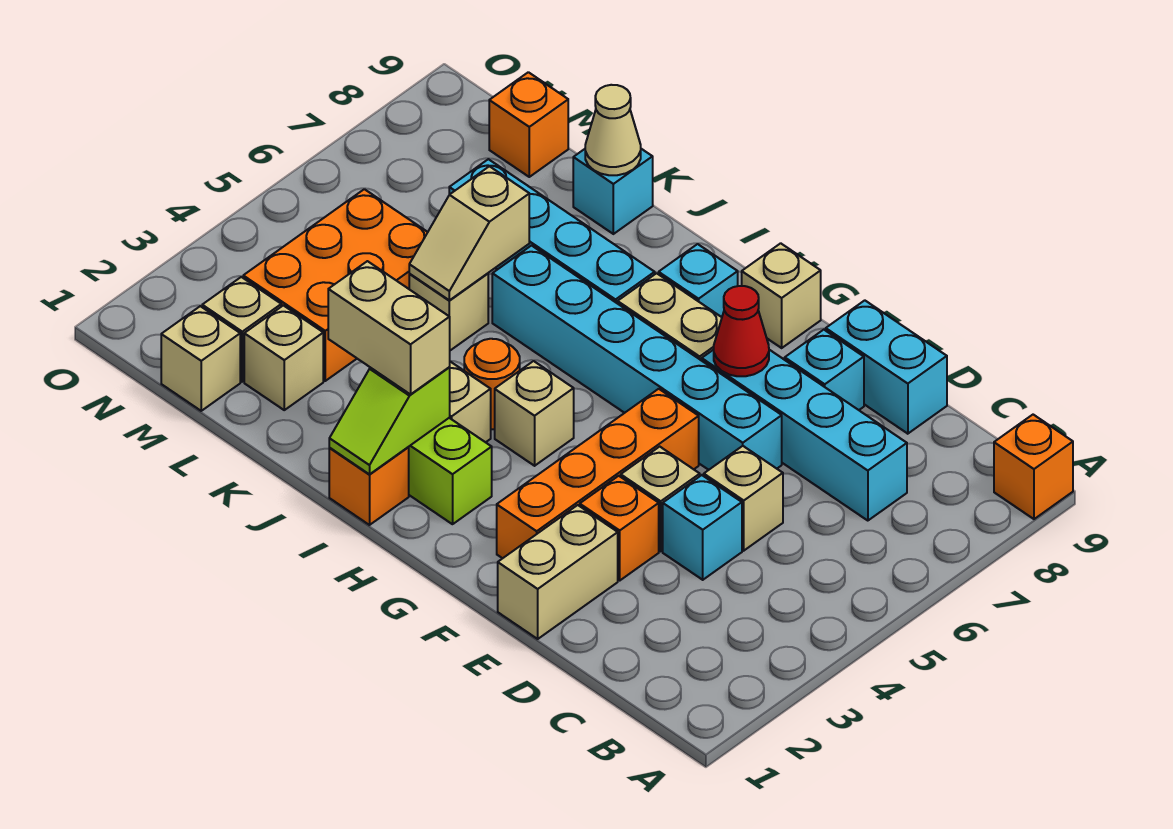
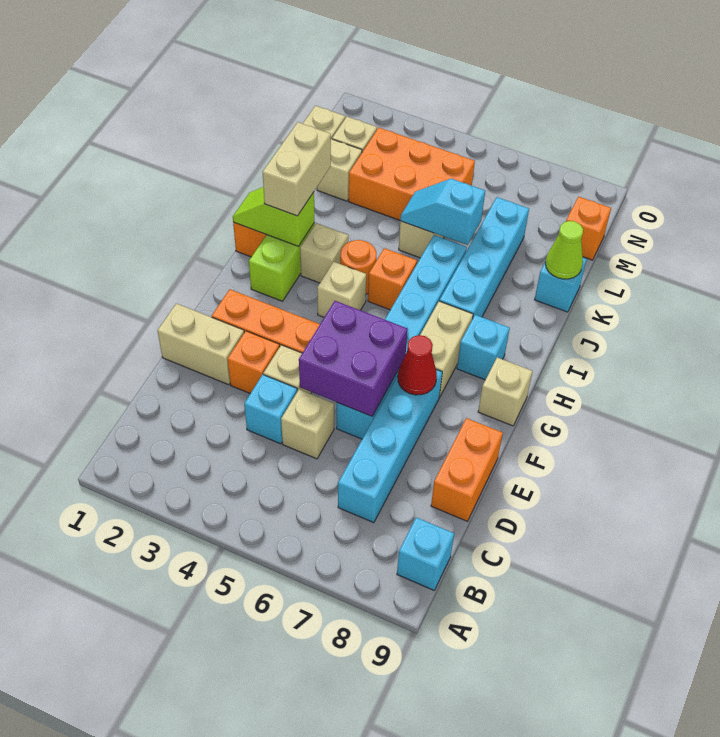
orange brick A9 level 1 -> orange brick I5 level 1
cyan brick D9:E9 level 1 -> orange brick D9:E9 level 1
none -> purple brick E5:F6 level 2
cyan brick E8 level 1 -> cyan brick B9 level 1
tan slope K5:K6 level 2 top 6 -> cyan slope K5:K6 level 2 top 6
tan cone K9 level 2 -> lime cone K9 level 2

